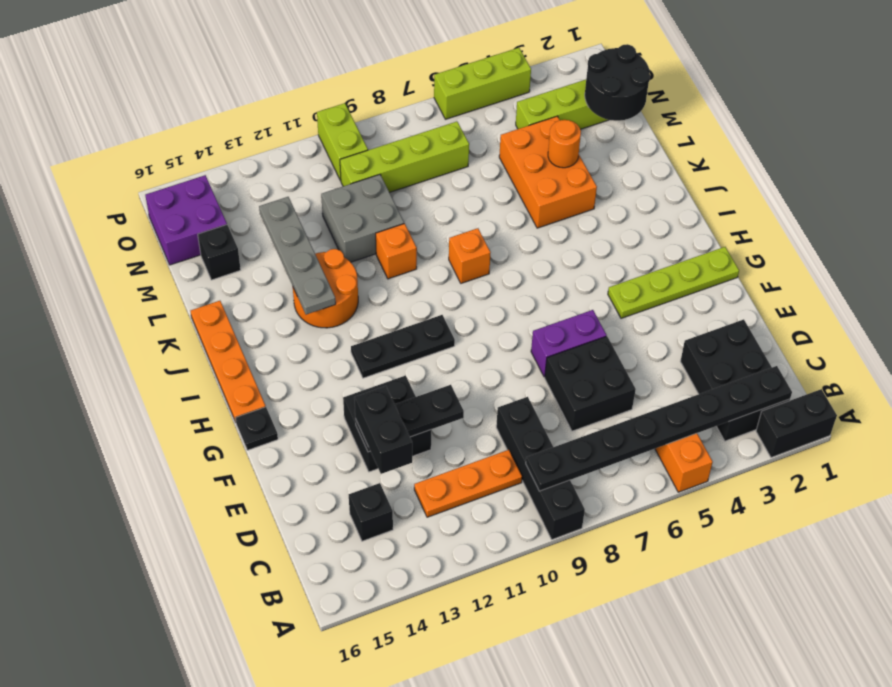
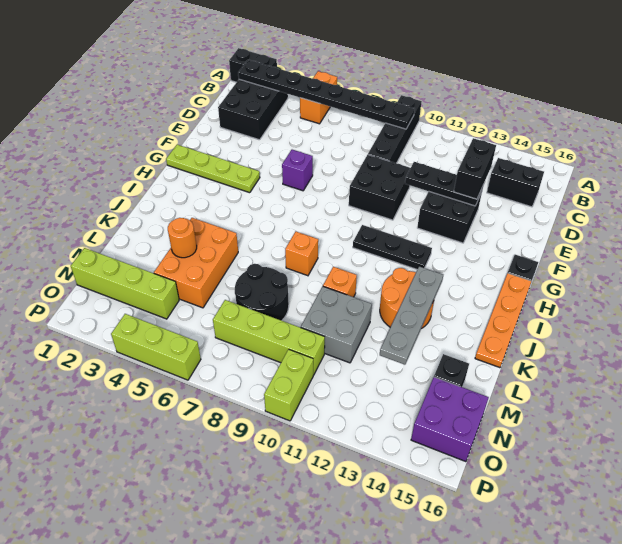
orange plate C10:C12 level 1 -> none
black brick C14 level 1 -> black brick C14:C15 level 1
black brick D6:E7 level 1 -> black brick E9:F10 level 1
purple brick F6:F7 level 1 -> purple brick F6 level 1
black round brick M1:N2 level 2 -> black round brick L7:M8 level 1

